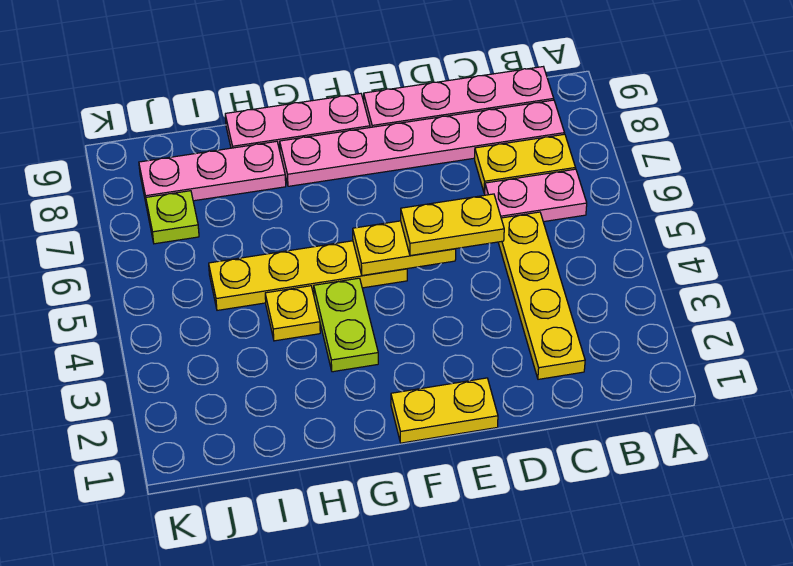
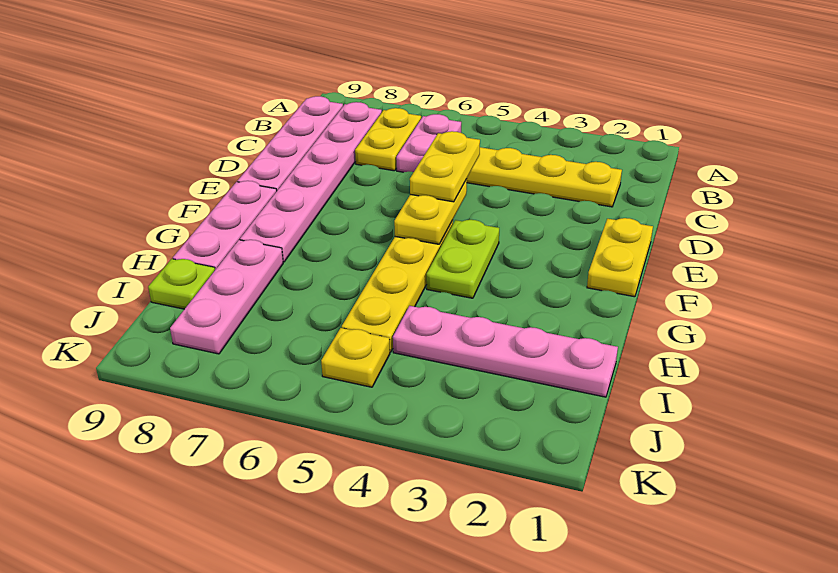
lime plate G3:G4 level 1 -> lime plate F4:G4 level 1
yellow plate H4 level 1 -> yellow plate J5 level 1
none -> pink plate I1:I4 level 1
lime plate J7 level 1 -> lime plate I9 level 1

